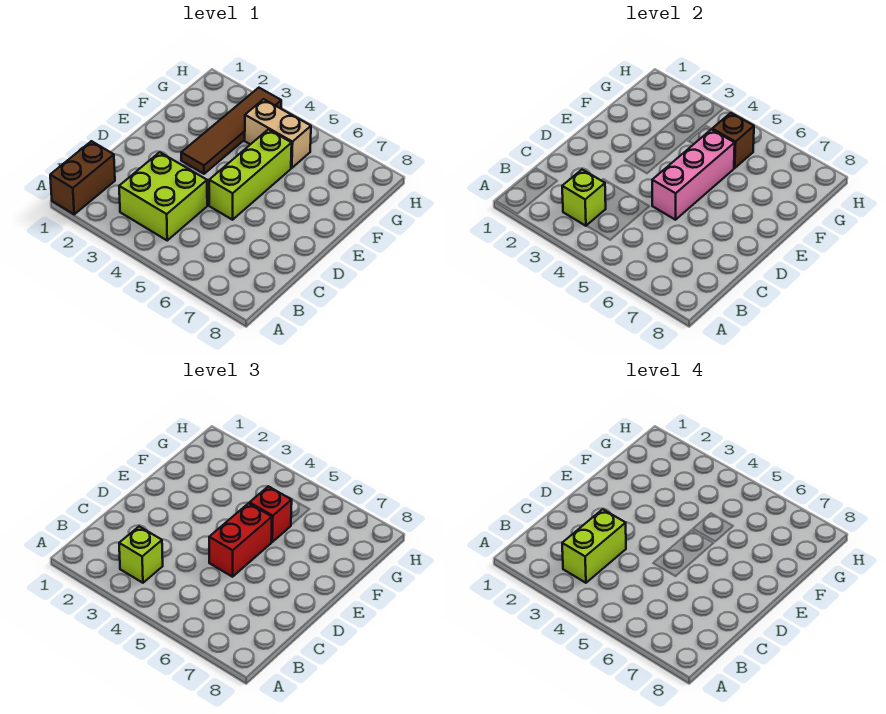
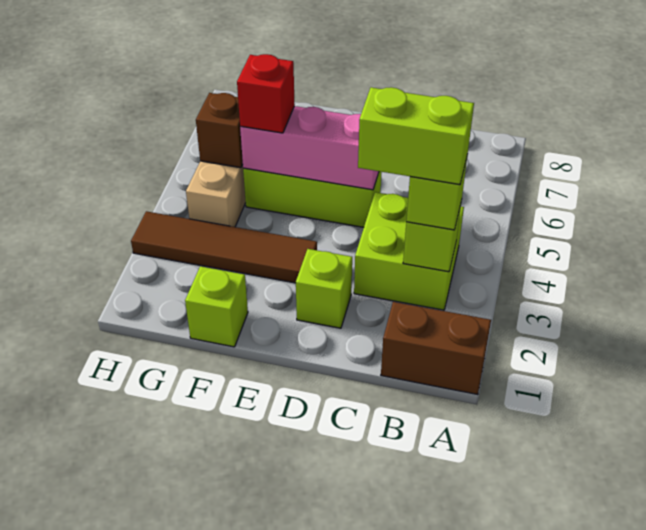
none -> lime brick D2 level 1
red brick D5:E5 level 3 -> none
none -> lime brick F1 level 1

